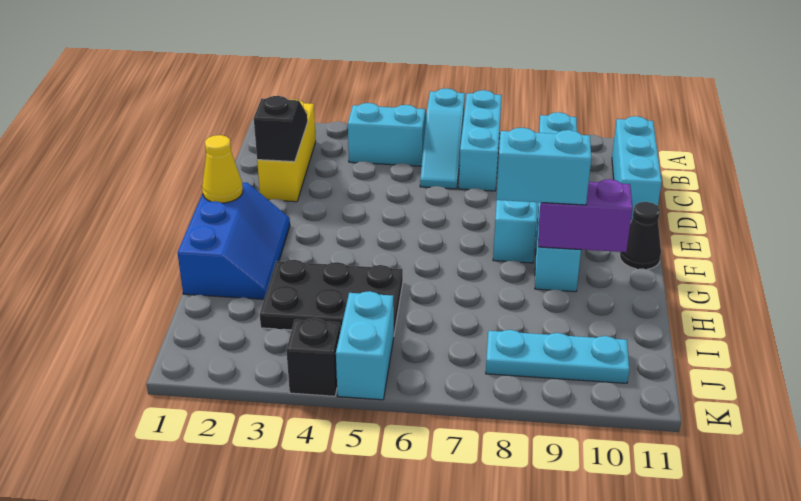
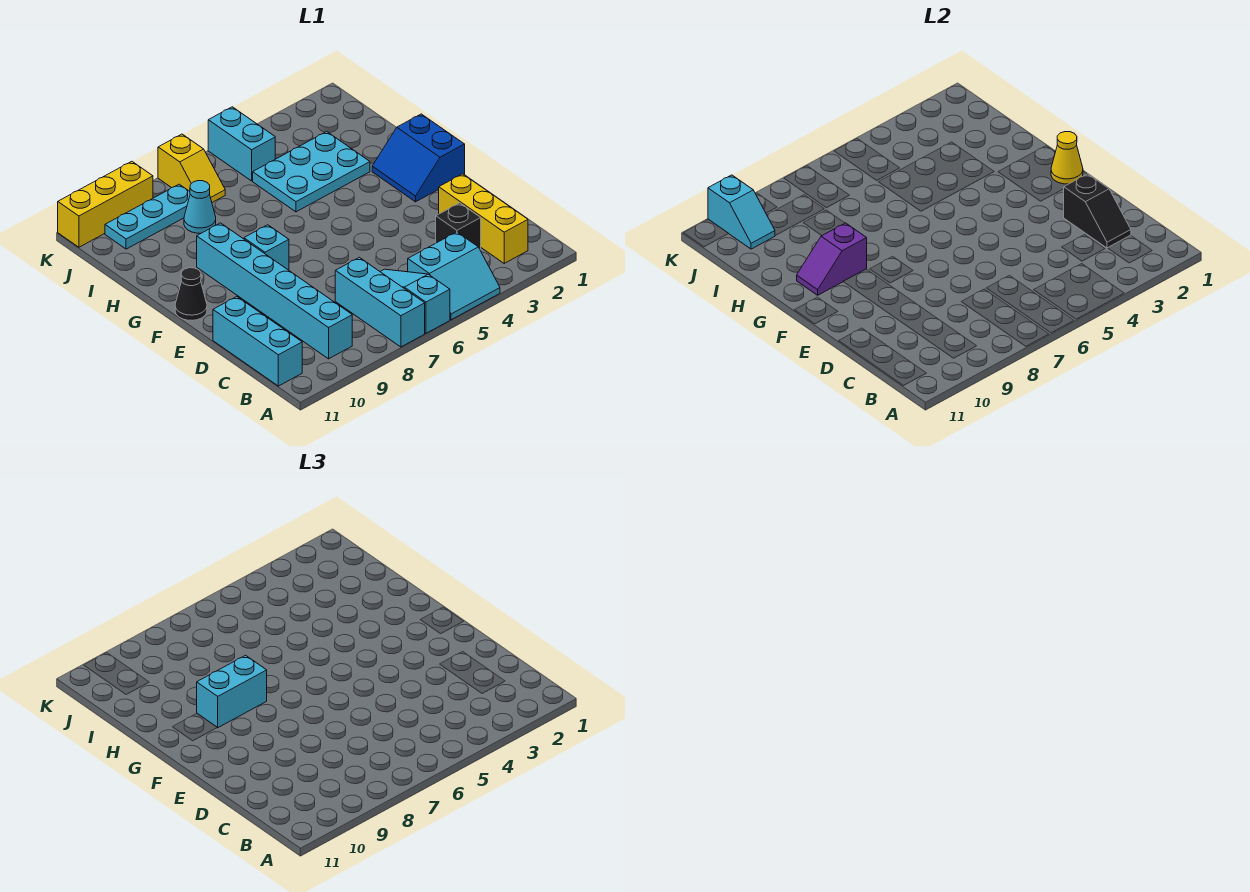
blue slope F1:H2 level 1 top 1 -> blue slope F1:G2 level 1 top 1
purple brick G9:G10 level 2 -> purple slope G9:G10 level 2 top 9
black plate H3:I5 level 1 -> cyan plate H3:I5 level 1
none -> cyan cone I8 level 1
none -> yellow slope J7:K7 level 1 top K
none -> cyan slope J10:K10 level 2 top K
black brick K4 level 1 -> black brick C3 level 1
none -> yellow brick K9:K11 level 1

